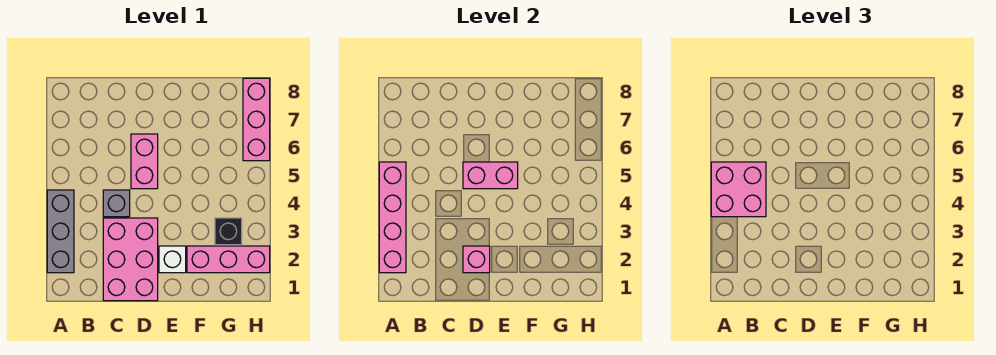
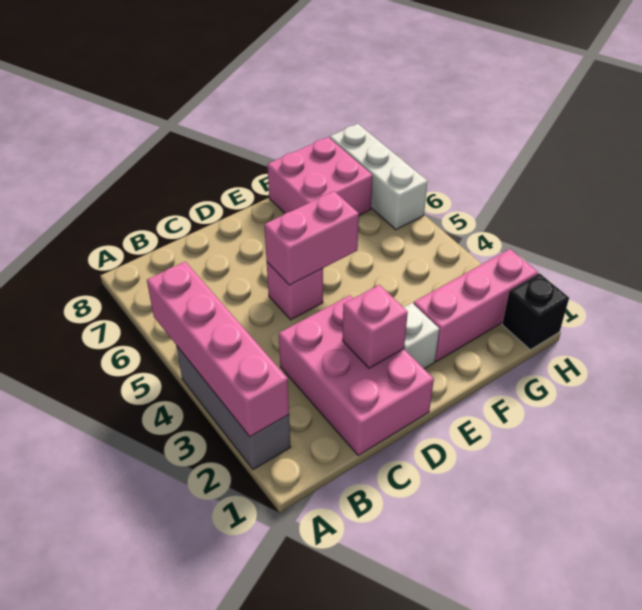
pink brick A4:B5 level 3 -> pink brick F7:G8 level 1
grey brick C4 level 1 -> none
pink brick D5:D6 level 1 -> pink brick D5 level 1
black brick G3 level 1 -> black brick H1 level 1
pink brick H6:H8 level 1 -> white brick H6:H8 level 1

